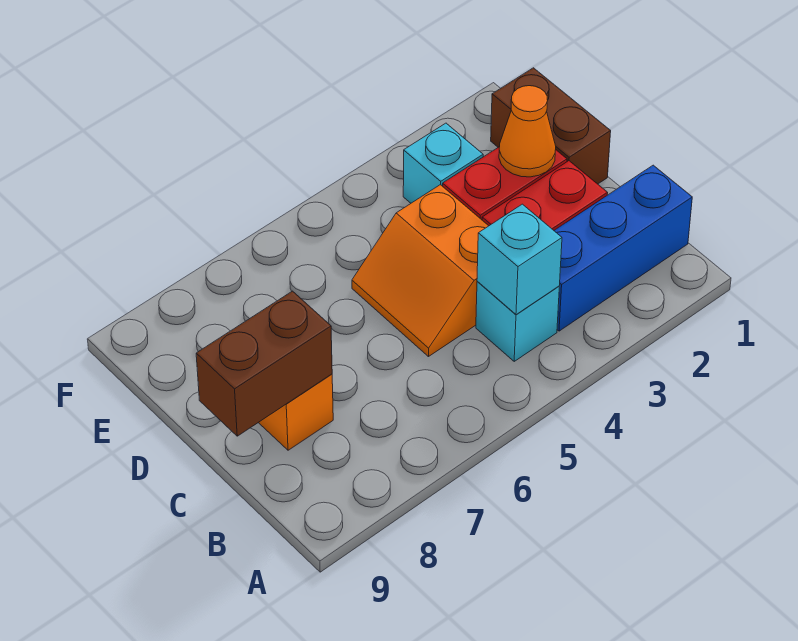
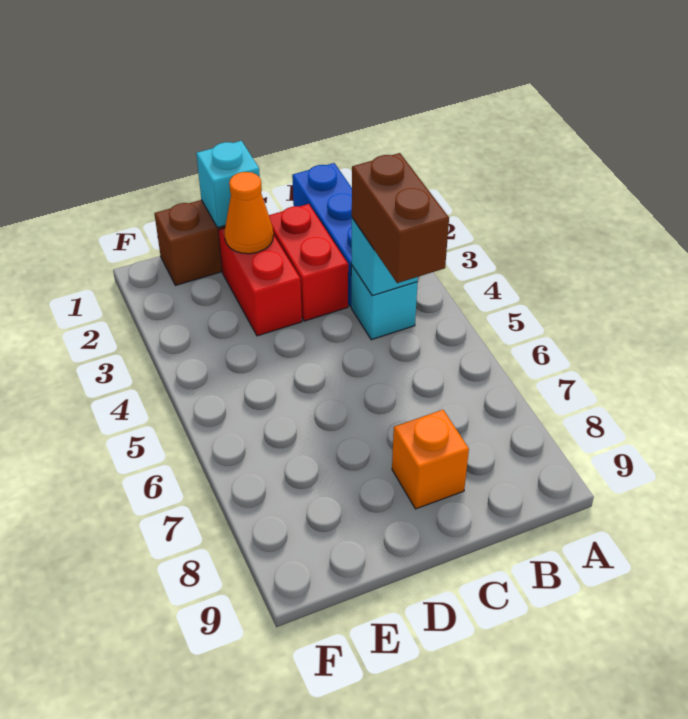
orange slope C4:D5 level 1 top 4 -> none
brown brick C8:C9 level 2 -> brown brick B4:B5 level 3
cyan brick E3 level 1 -> cyan brick D1 level 2

